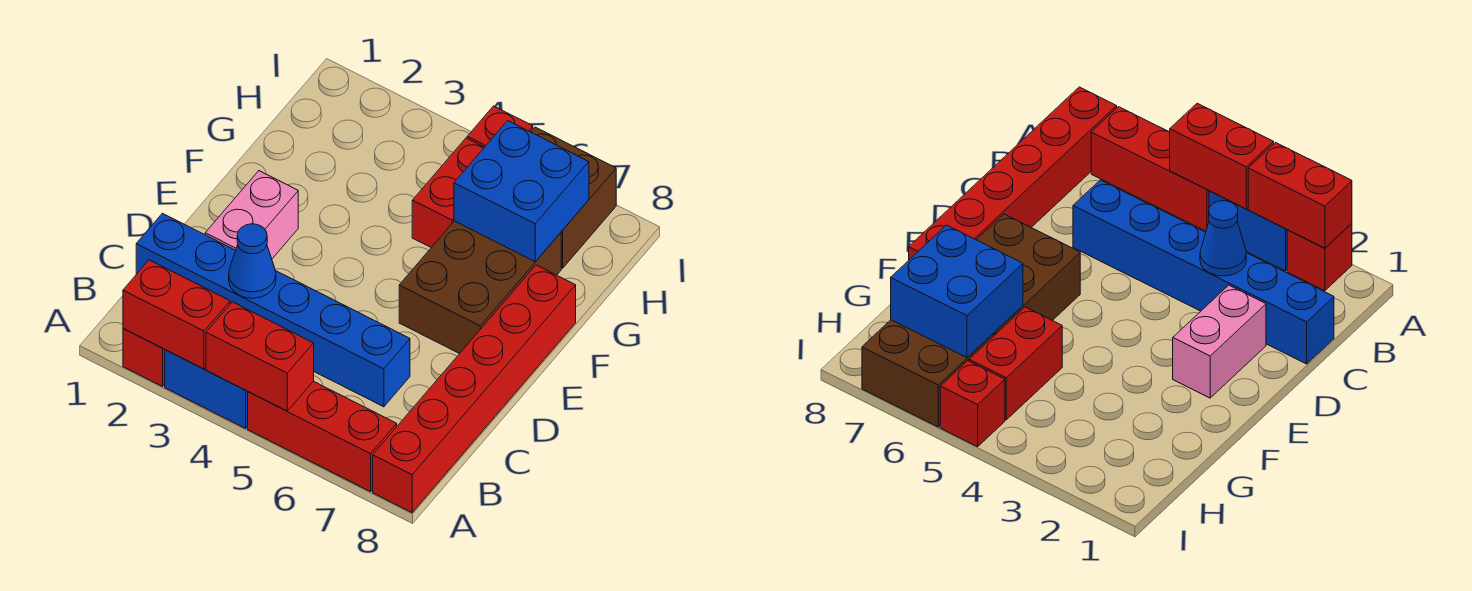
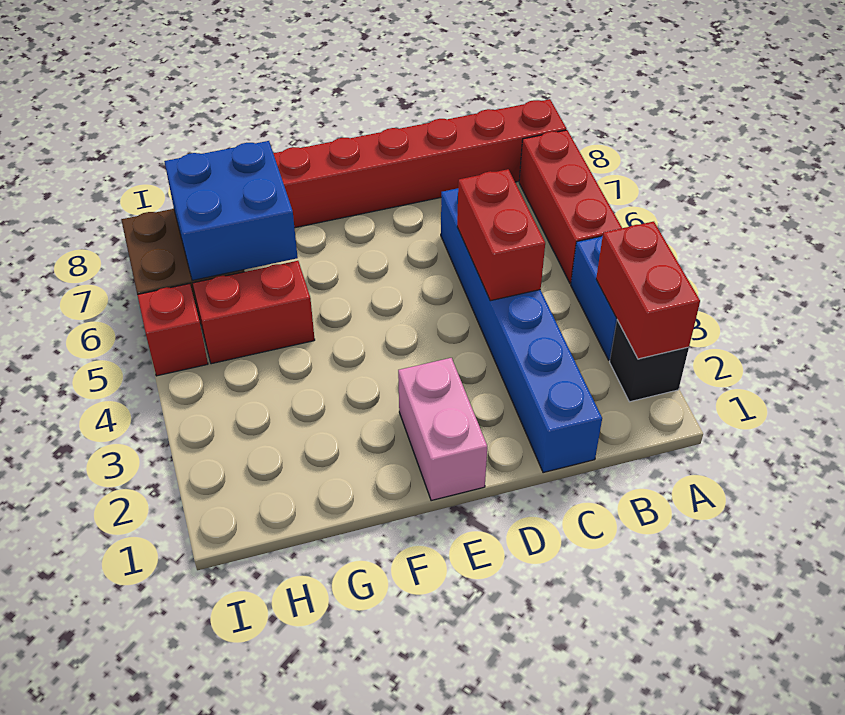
red brick A2 level 1 -> black brick A2 level 1
red brick A4:A5 level 2 -> red brick C4:C5 level 2
blue cone C3 level 2 -> none
pink brick D2:E2 level 1 -> pink brick E1:E2 level 1
brown brick E6:G7 level 1 -> none

